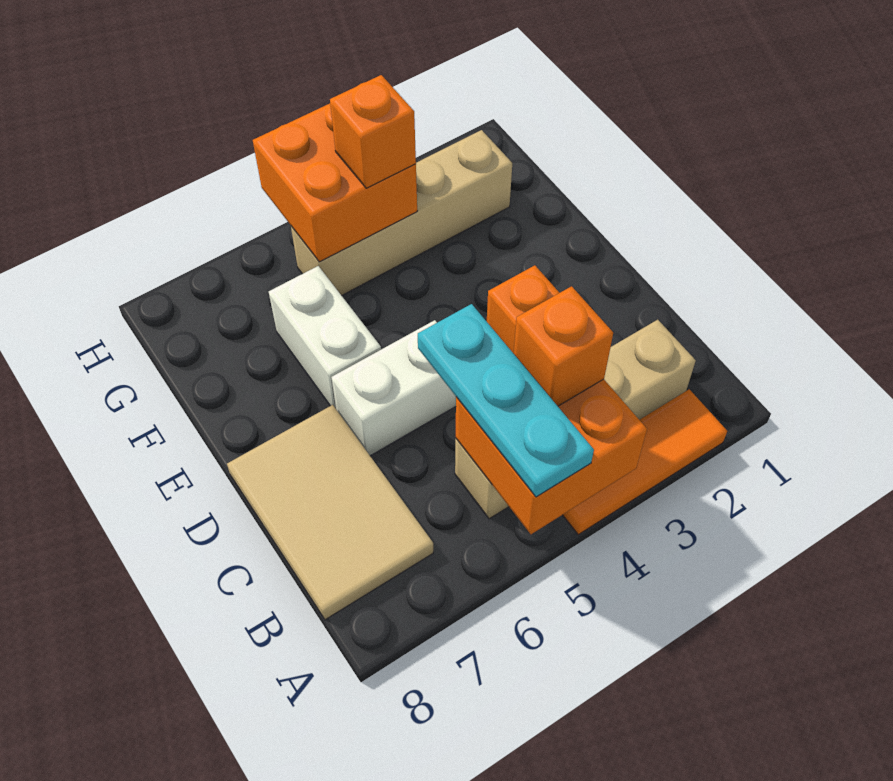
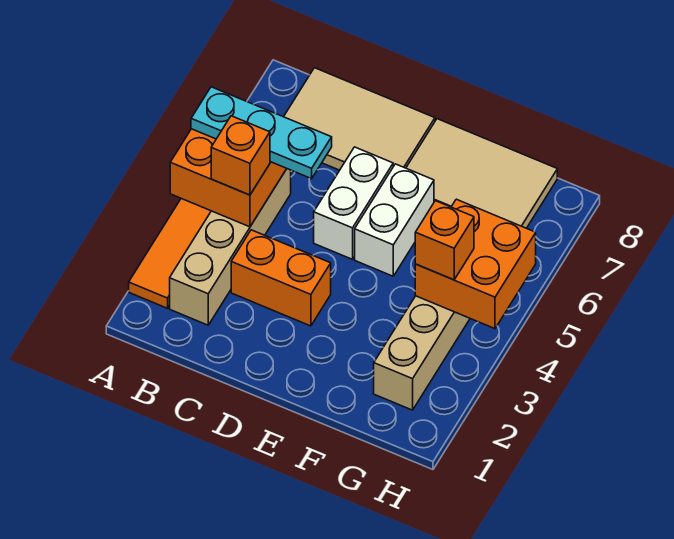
white brick E6:F6 level 1 -> white brick E5:E6 level 1
none -> tan tile E7:G8 level 1

